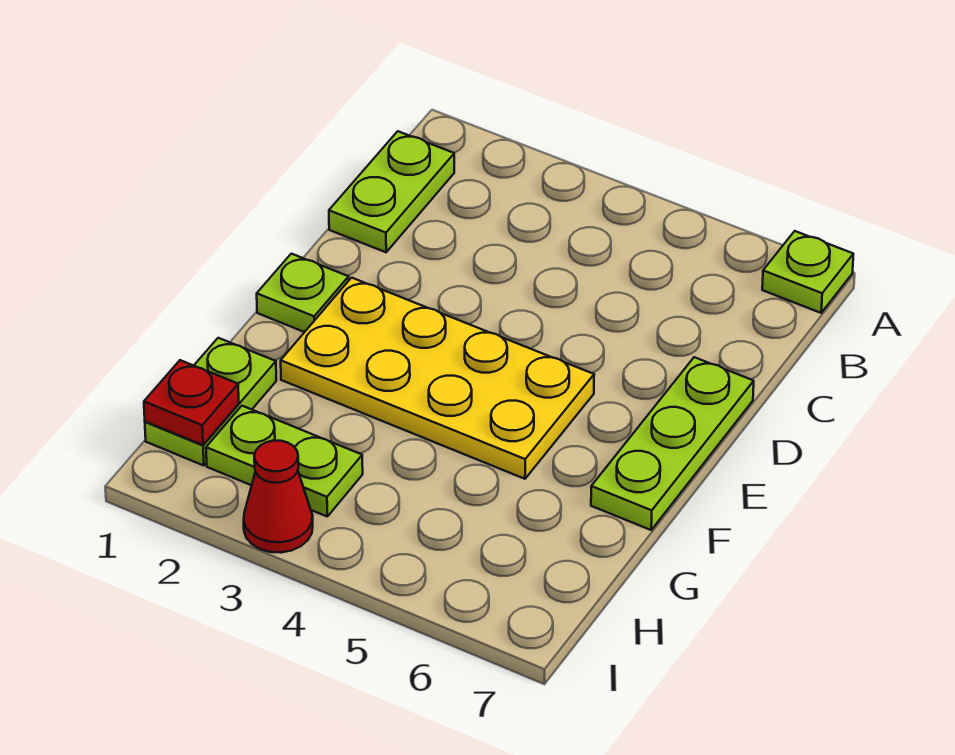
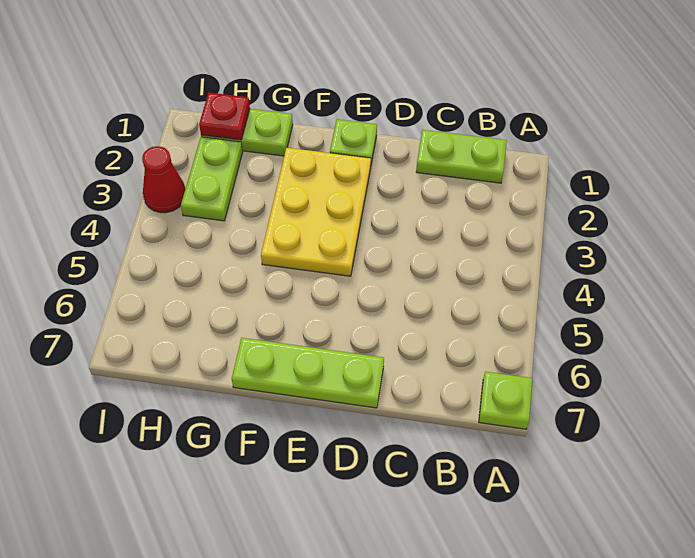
yellow plate E2:F5 level 1 -> yellow plate E2:F4 level 1

